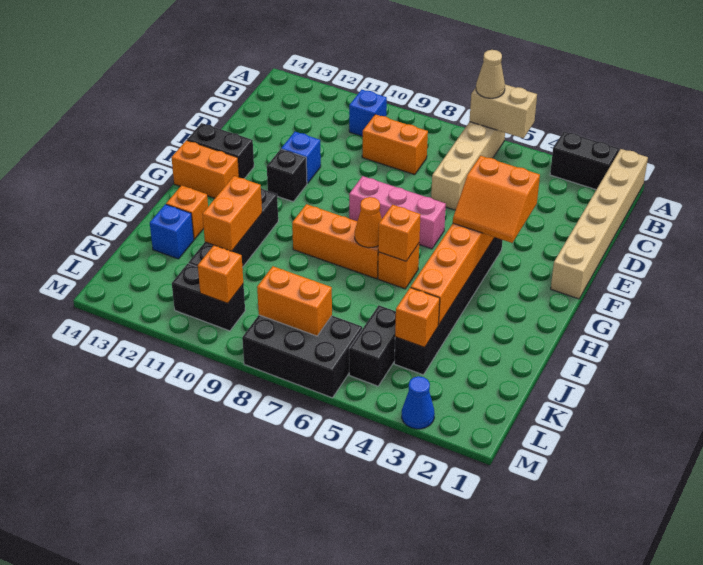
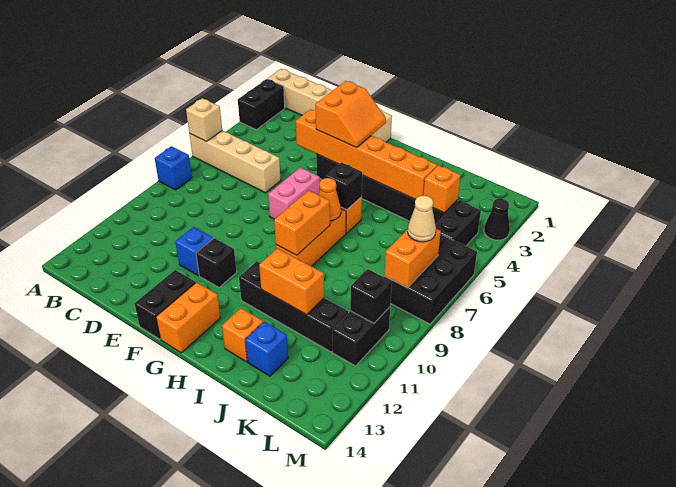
tan brick A5:A6 level 2 -> tan brick A6 level 2
tan cone A6 level 3 -> tan cone L7 level 3
blue brick B10 level 1 -> blue brick A8 level 1
orange brick C8:C9 level 1 -> orange brick H8:H9 level 2
pink brick F6:F8 level 1 -> pink brick F6:F7 level 1
orange brick H6 level 2 -> black brick H6 level 2
black brick K5:L5 level 1 -> black brick L4:L5 level 1
orange brick L10 level 2 -> black brick L10 level 2
blue cone M3 level 1 -> black cone M3 level 1

